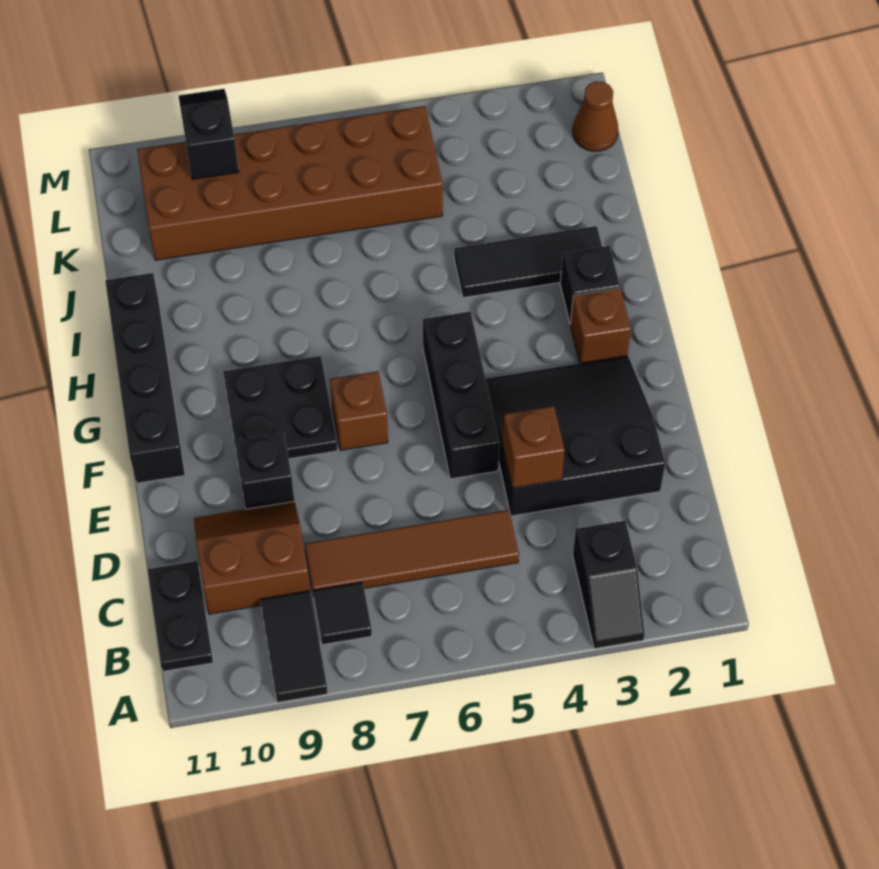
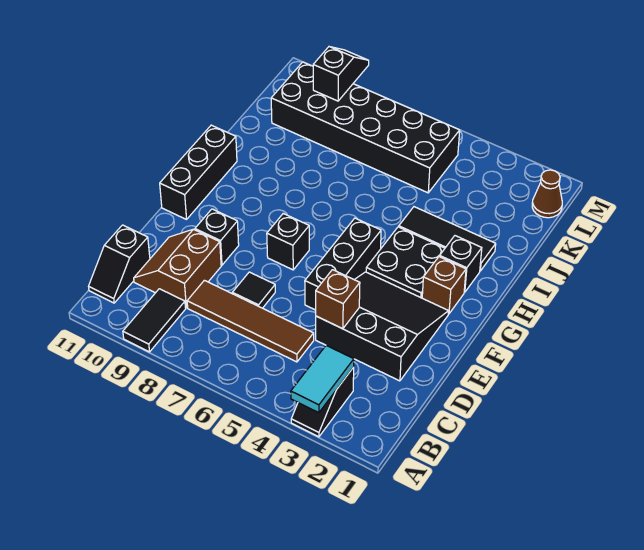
none -> cyan tile A3:B3 level 2
black tile B8 level 1 -> black tile D7 level 1
black plate B11:C11 level 1 -> black slope B11:C11 level 1 top C
brown slope C9:D10 level 1 top C -> brown slope C9:D10 level 1 top 9
brown brick F7 level 1 -> black brick F7 level 1
black plate F8:G9 level 1 -> black plate G3:H4 level 1
black brick F11:I11 level 1 -> black brick F11:H11 level 1
brown brick K5:L10 level 1 -> black brick K5:L10 level 1

